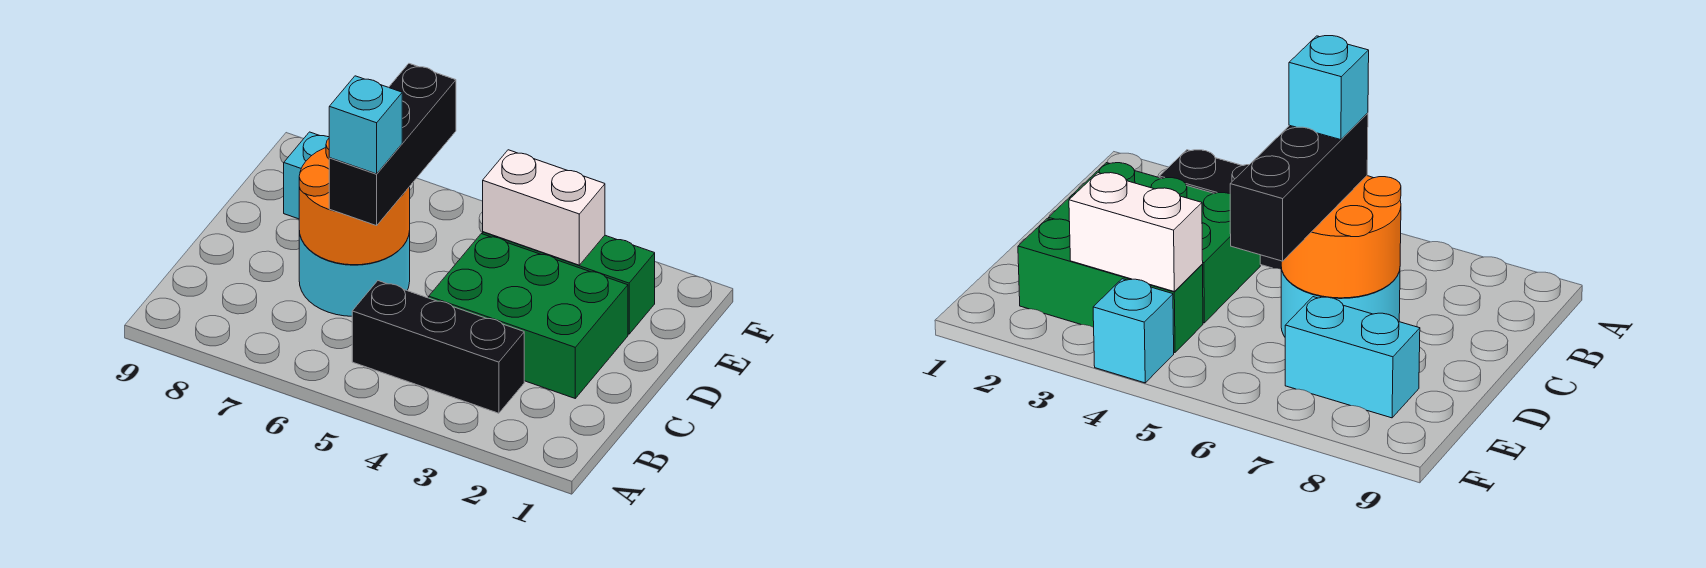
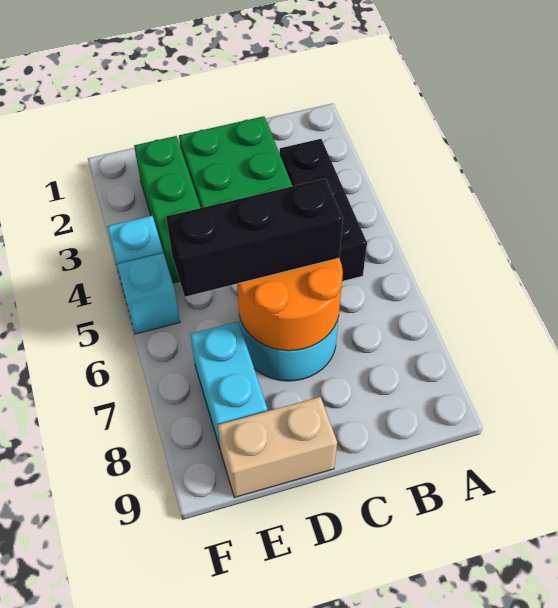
cyan brick C6 level 4 -> cyan brick F5 level 1
none -> tan brick D9:E9 level 1
white brick E3:E4 level 2 -> none

